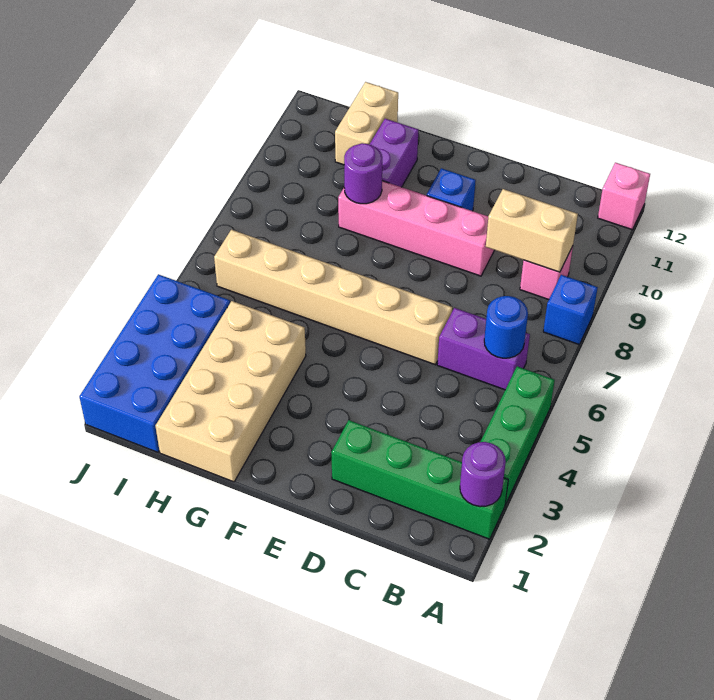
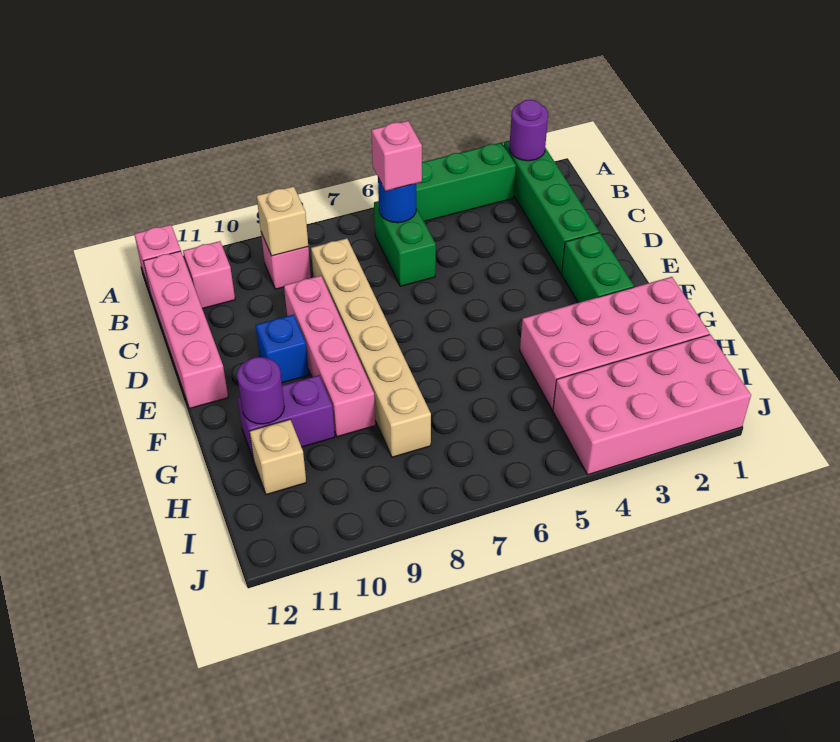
blue brick A8 level 1 -> none
purple brick B6:C6 level 1 -> green brick B6:C6 level 1
none -> pink brick B6 level 3
tan brick B9:C9 level 2 -> tan brick B9 level 2
none -> pink brick B11 level 1
none -> pink brick B12:E12 level 1
tan brick D6:I6 level 1 -> tan brick C8:H8 level 1
none -> green brick E2:F2 level 1
tan brick G1:H4 level 1 -> pink brick G1:H4 level 1
purple round brick G9 level 2 -> purple round brick G11 level 2
tan brick H11:H12 level 1 -> tan brick H11 level 1
blue brick I1:J4 level 1 -> pink brick I1:J4 level 1

